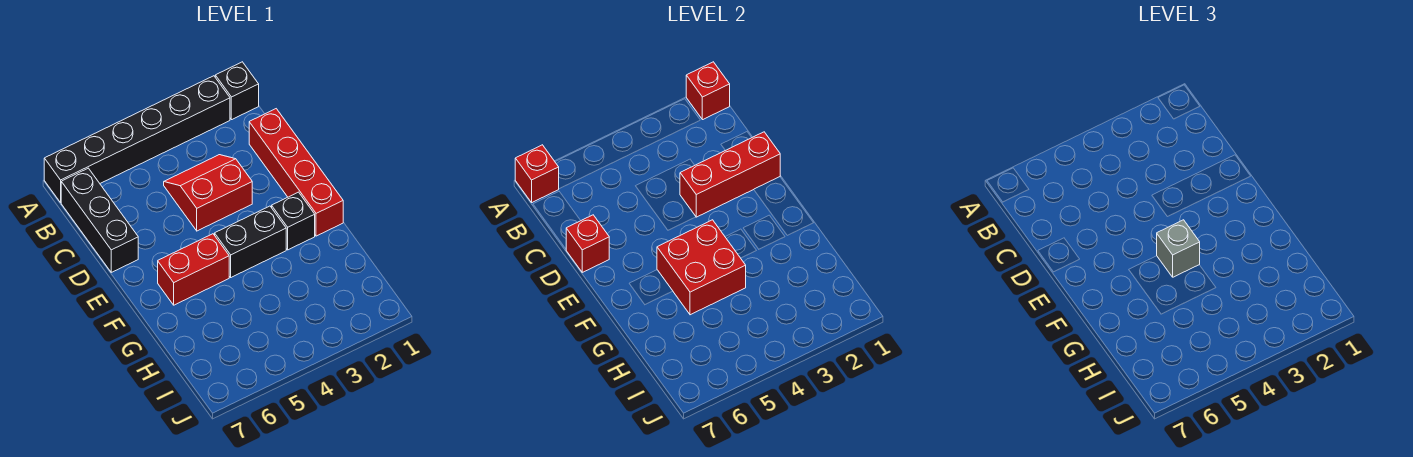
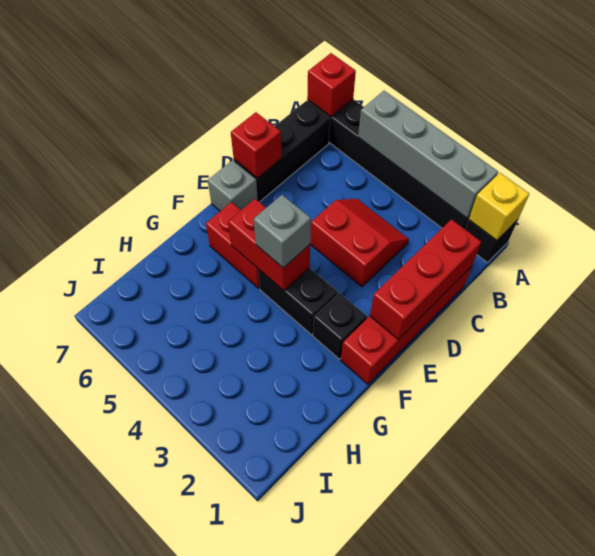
red brick A1 level 2 -> yellow brick A1 level 2
none -> grey brick A2:A5 level 2
red brick D1:D3 level 2 -> red brick C1:E1 level 2
none -> grey brick E7 level 1
red brick F4:G5 level 2 -> red brick F4:F5 level 2

